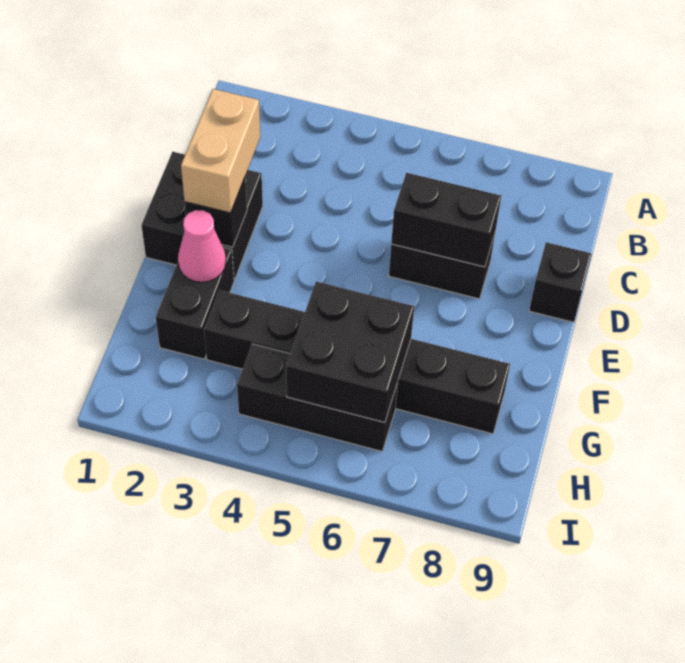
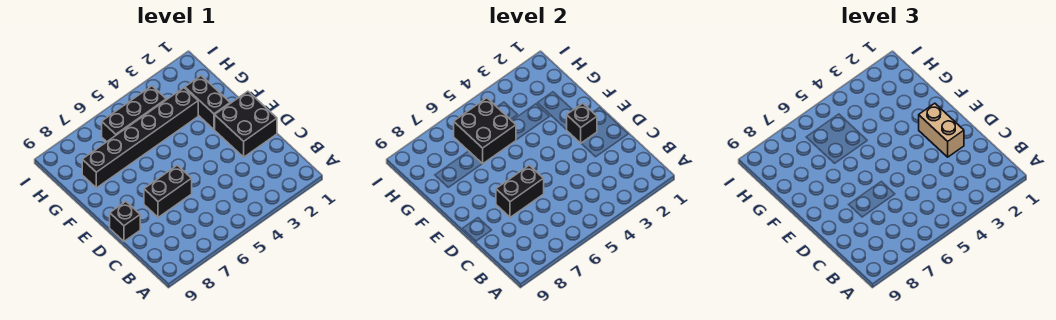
pink cone F2 level 2 -> none

